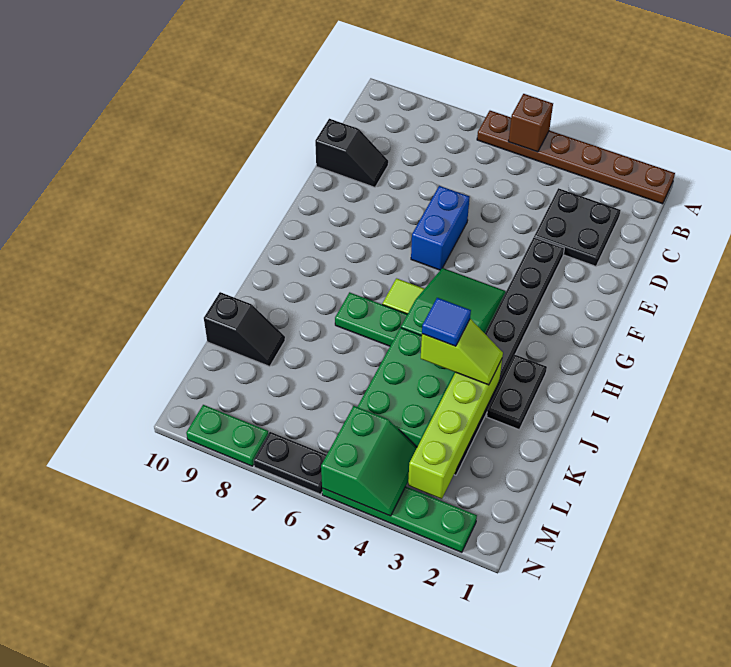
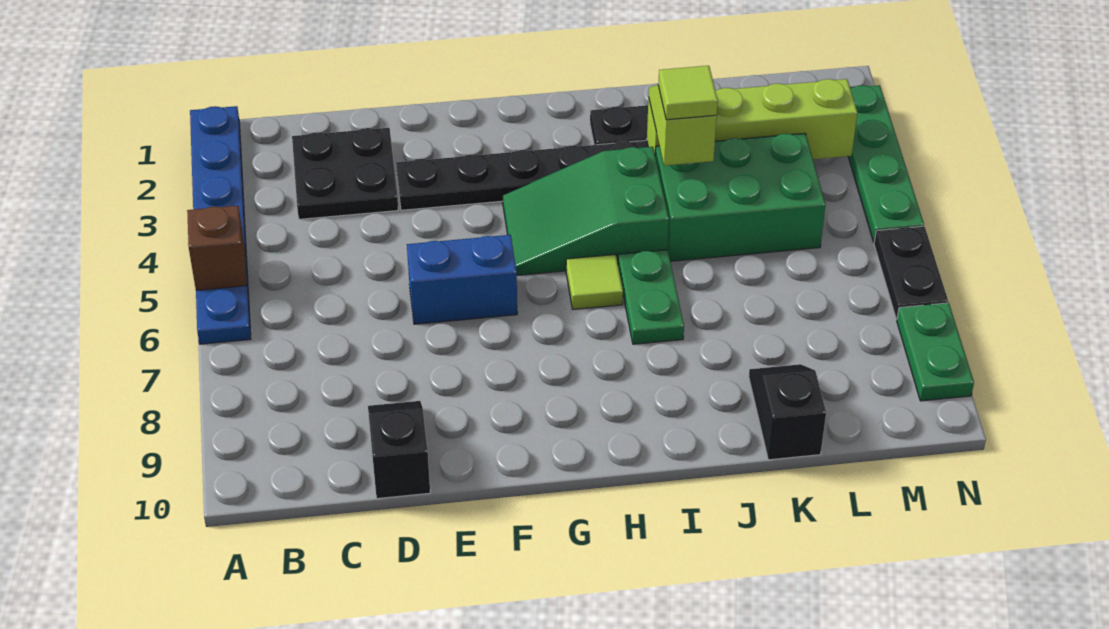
brown plate A1:A6 level 1 -> blue plate A1:A6 level 1
blue tile J4 level 4 -> lime tile J4 level 4
green slope M4:N5 level 2 top 5 -> none

